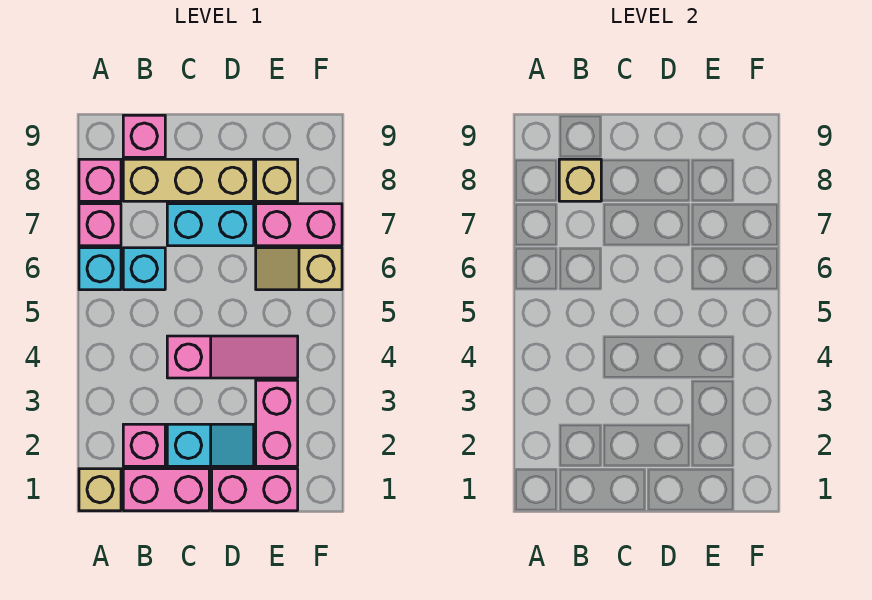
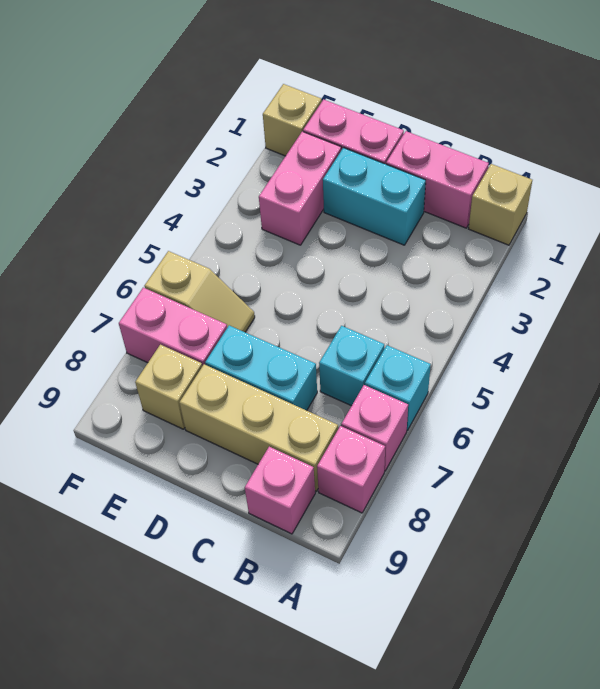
pink brick B2 level 1 -> none
tan brick B8 level 2 -> tan brick F1 level 1
cyan slope C2:D2 level 1 top C -> cyan brick C2:D2 level 1
pink slope C4:E4 level 1 top C -> none

